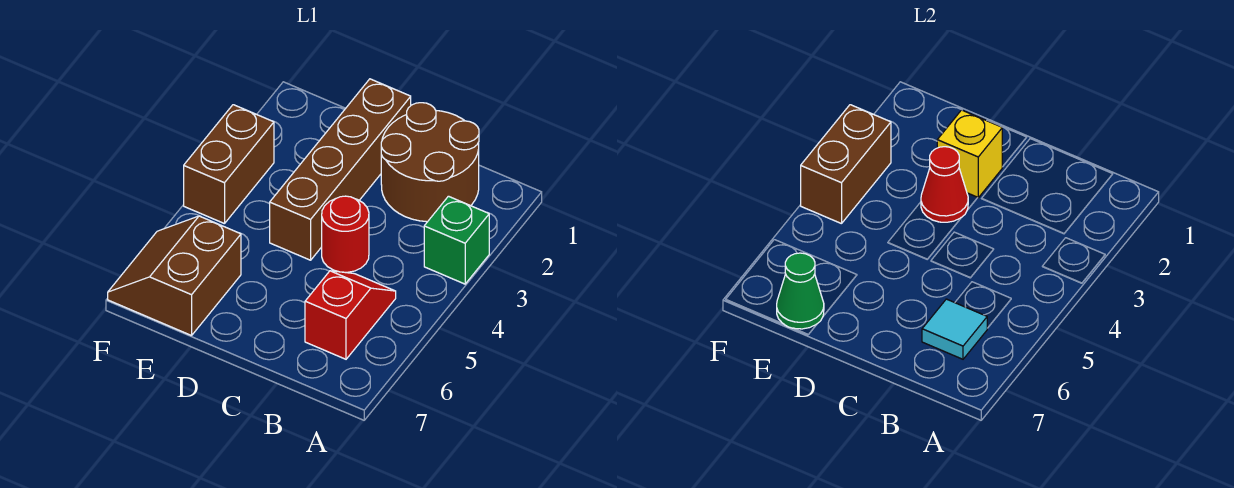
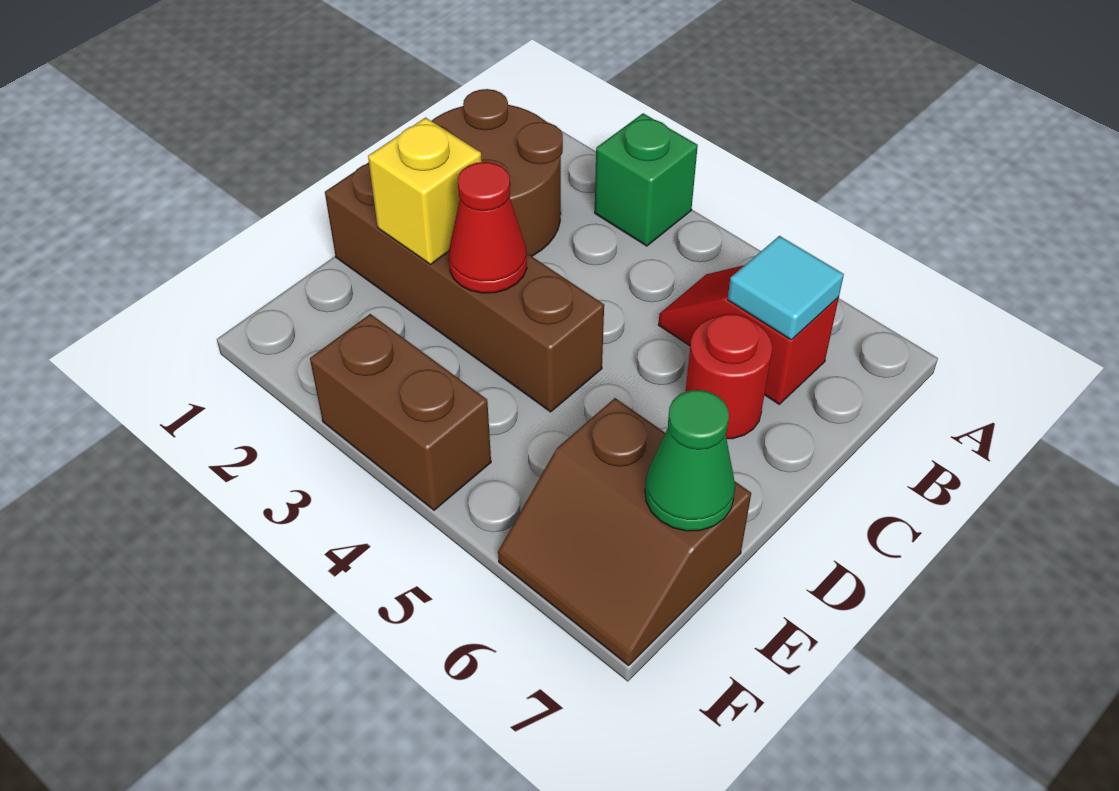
red round brick C4 level 1 -> red round brick C6 level 1
brown brick F3:F4 level 2 -> none

